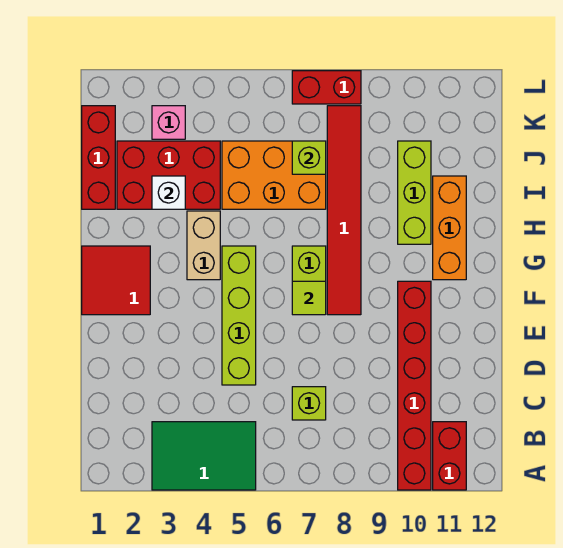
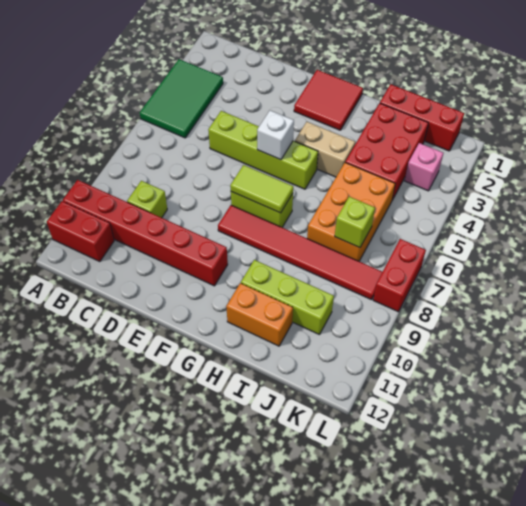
lime brick C7 level 1 -> lime brick C9 level 1
lime tile F7 level 2 -> lime tile F7:G7 level 2
orange brick G11:I11 level 1 -> orange brick H11:I11 level 1
white brick I3 level 2 -> white brick F5 level 2

